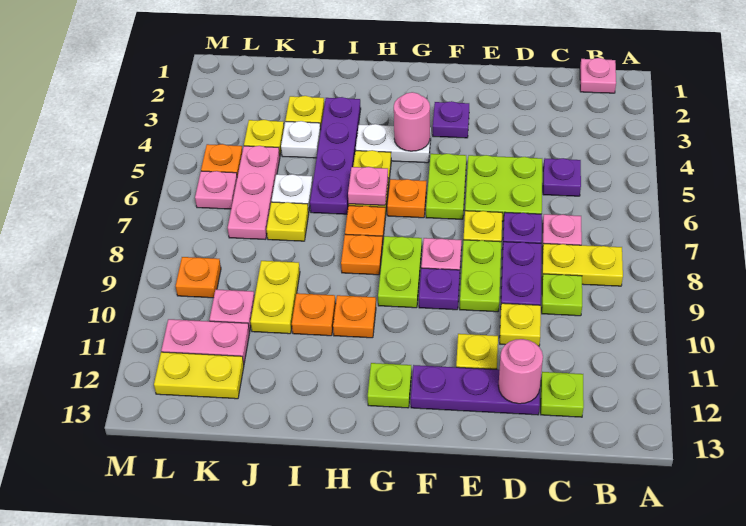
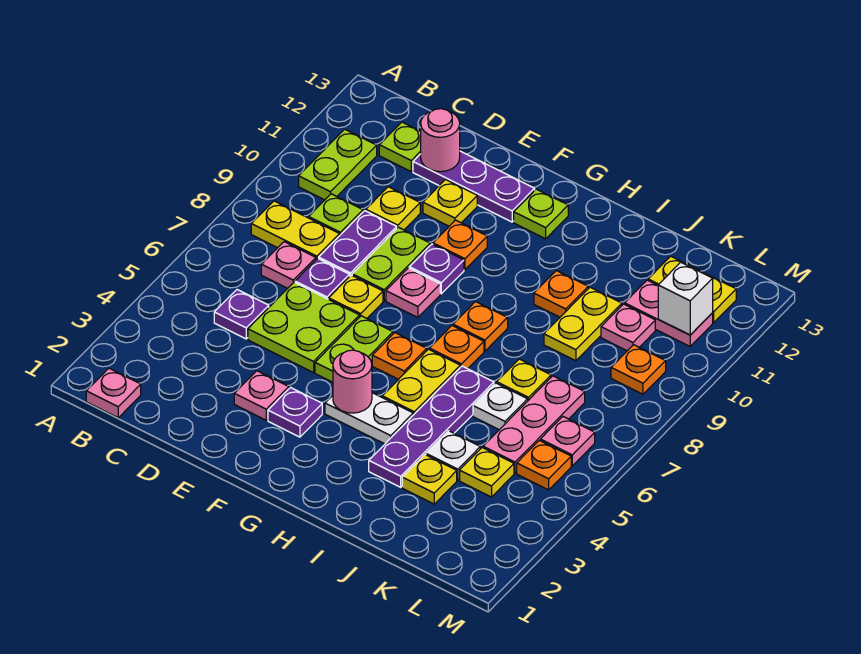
lime plate G8:G9 level 1 -> lime plate B10:B11 level 1
pink plate H6 level 2 -> pink plate E3 level 1
orange plate H10 level 1 -> orange plate F10 level 1
none -> white brick L11 level 2

